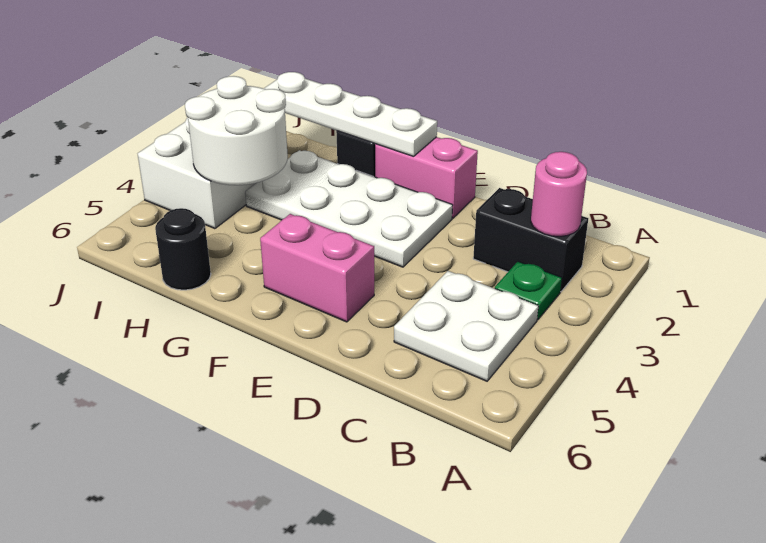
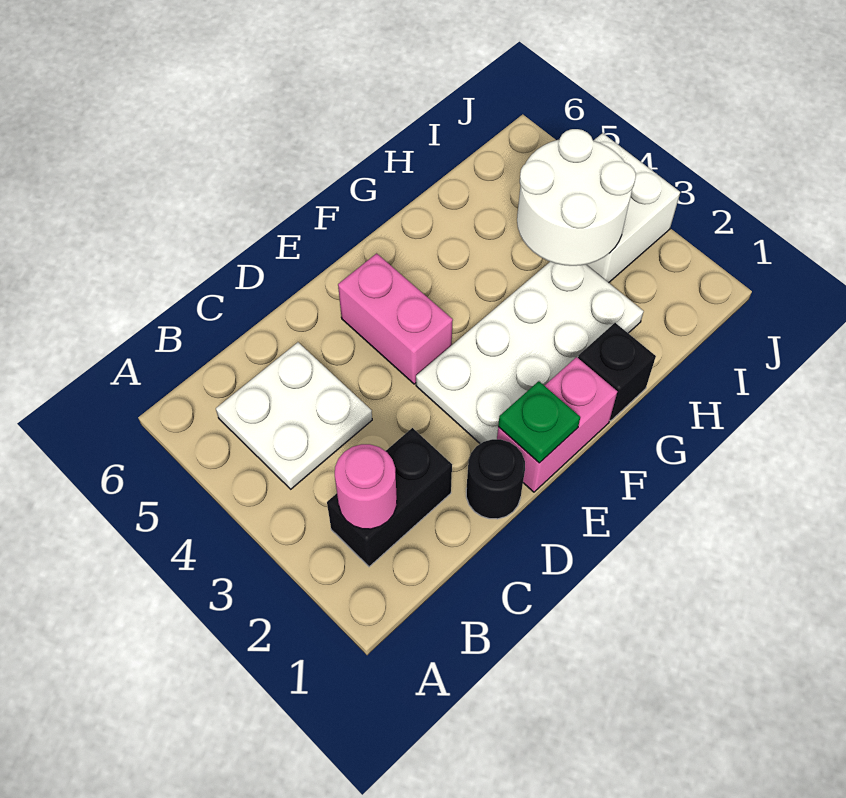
green plate B3 level 1 -> green plate E1 level 2
pink brick E5:F5 level 1 -> pink brick E4:E5 level 1
white plate F1:I1 level 2 -> none
black round brick H6 level 1 -> black round brick D1 level 1

